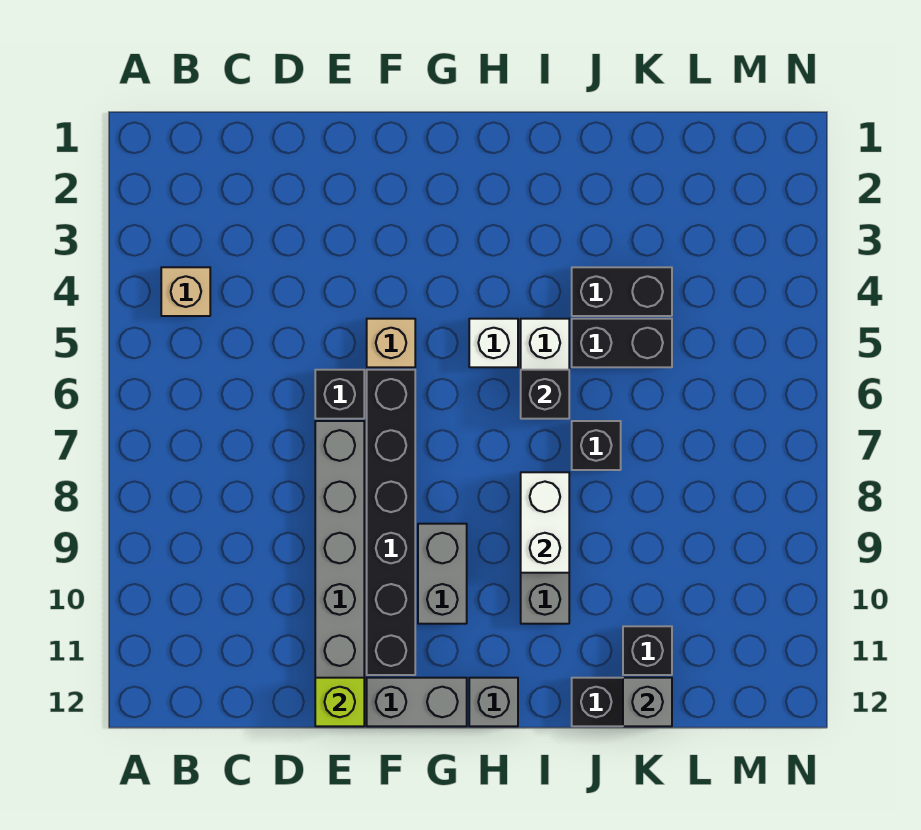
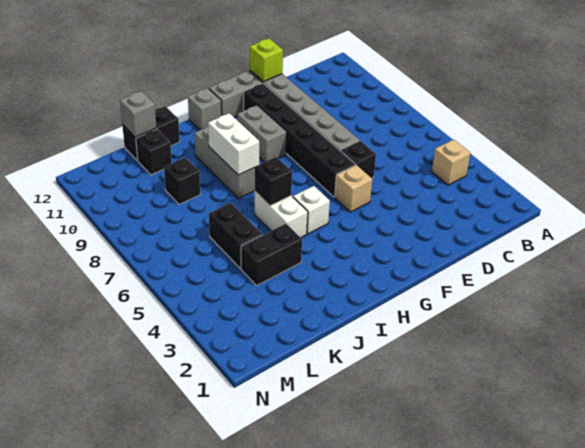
black brick J5:K5 level 1 -> black brick K5:K6 level 1
black brick J7 level 1 -> black brick K9 level 1

